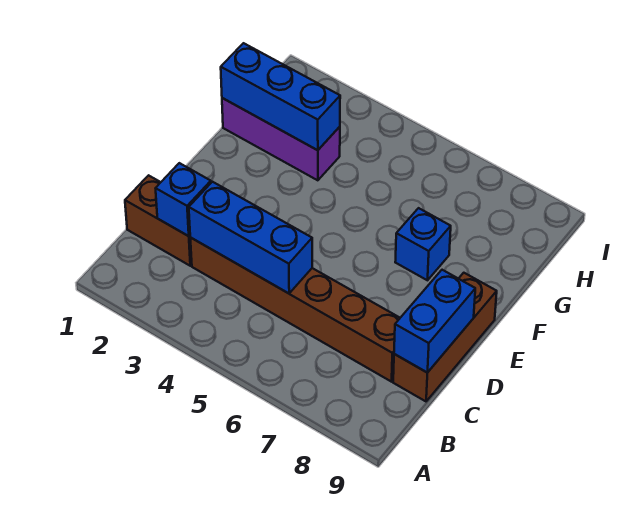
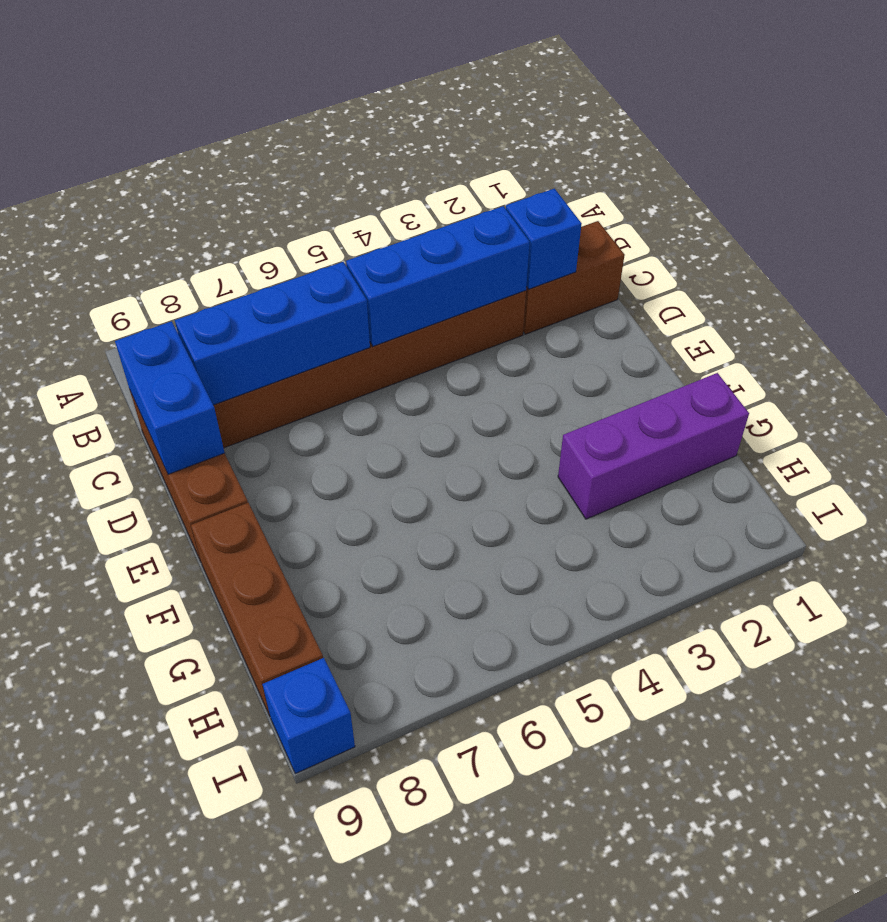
blue brick F7 level 1 -> blue brick I9 level 1
none -> brown brick F9:H9 level 1
blue brick G1:G3 level 2 -> blue brick C6:C8 level 2

